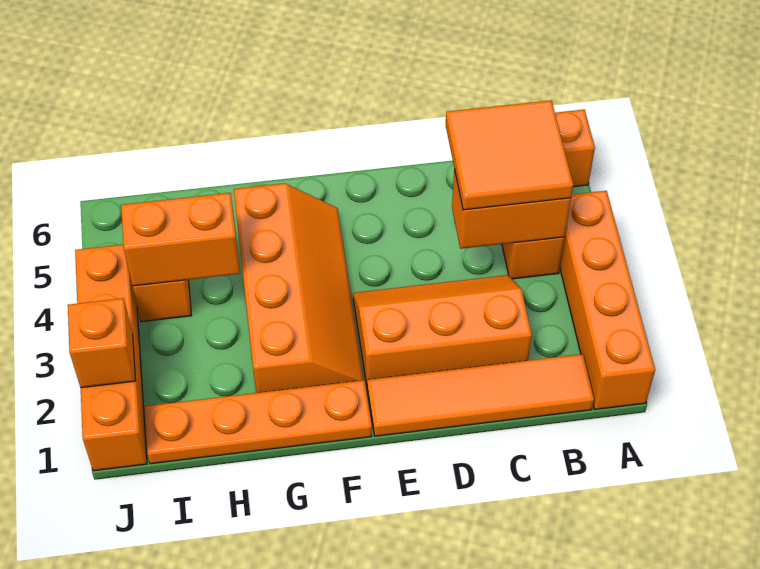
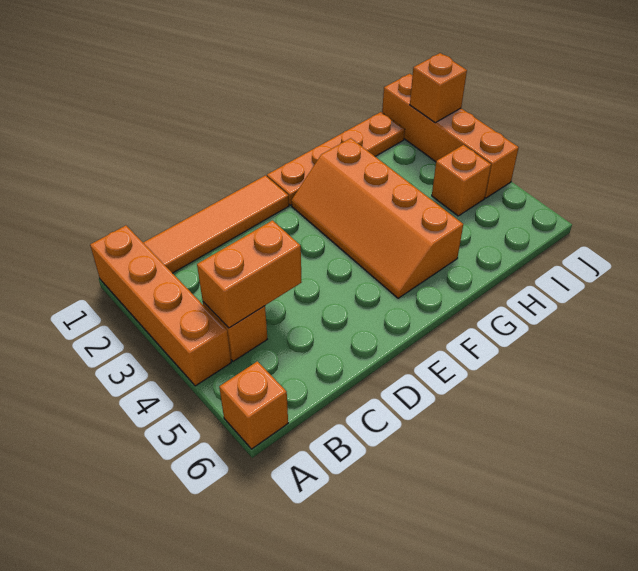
orange tile B4:C5 level 3 -> none
orange slope C2:E3 level 1 top 2 -> none
orange brick H4:I4 level 2 -> none

